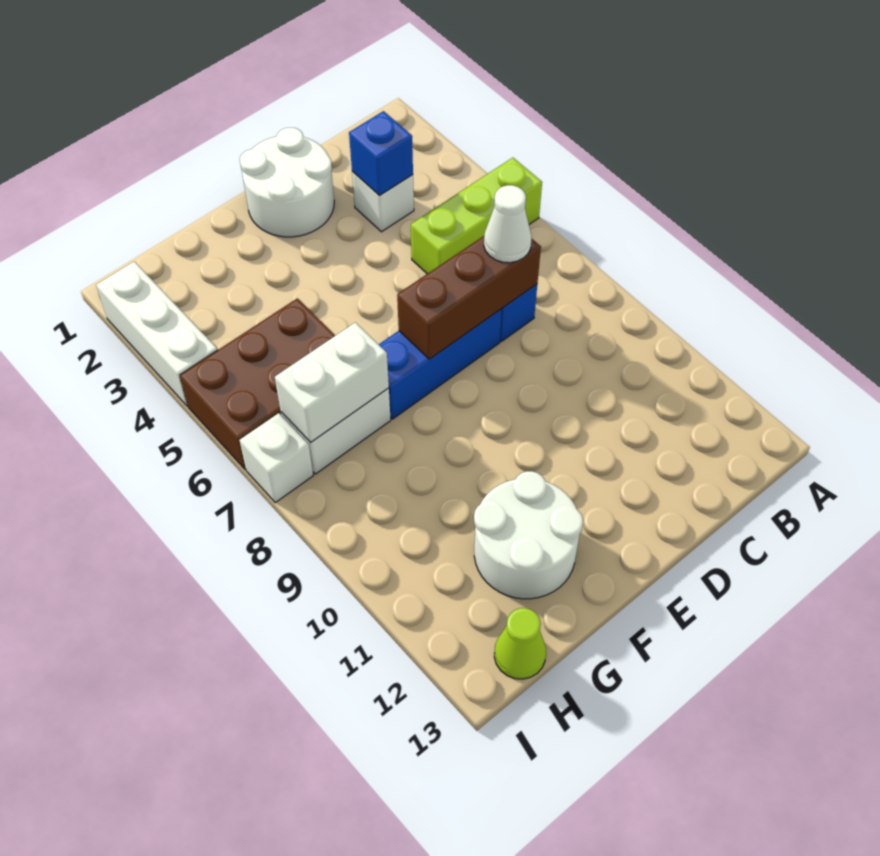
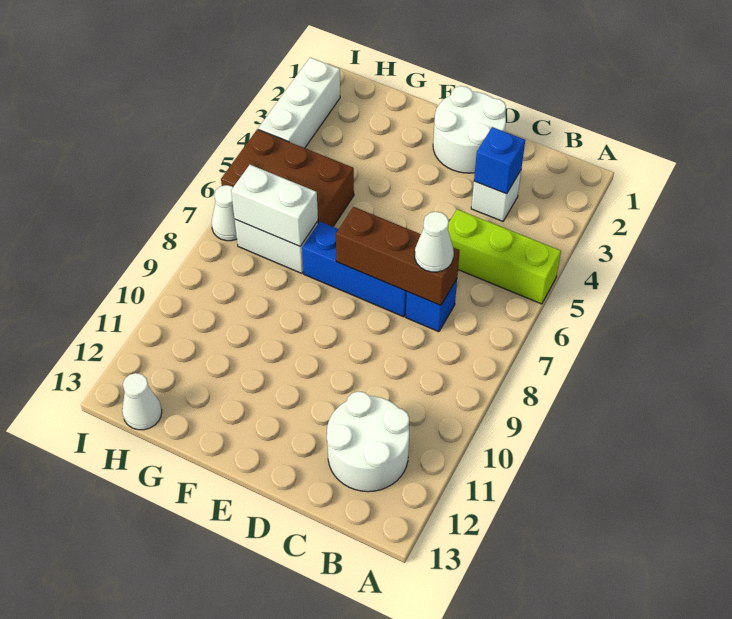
white round brick F11:G12 level 1 -> white round brick B11:C12 level 1
lime cone H13 level 1 -> white cone H13 level 1
white brick I7 level 1 -> white cone I7 level 1

